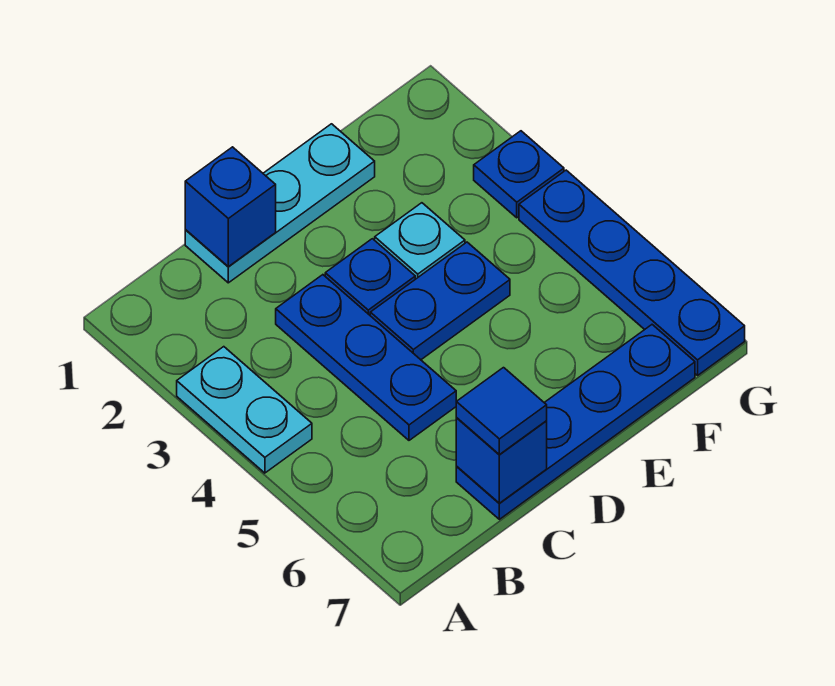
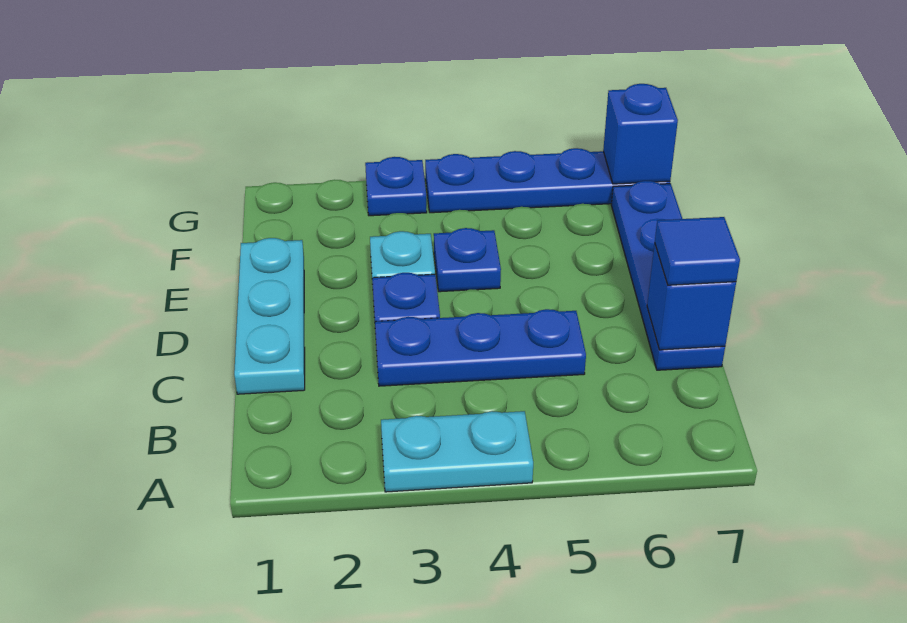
blue brick C1 level 2 -> blue brick G7 level 2
blue plate D4:E4 level 1 -> blue plate E4 level 1

